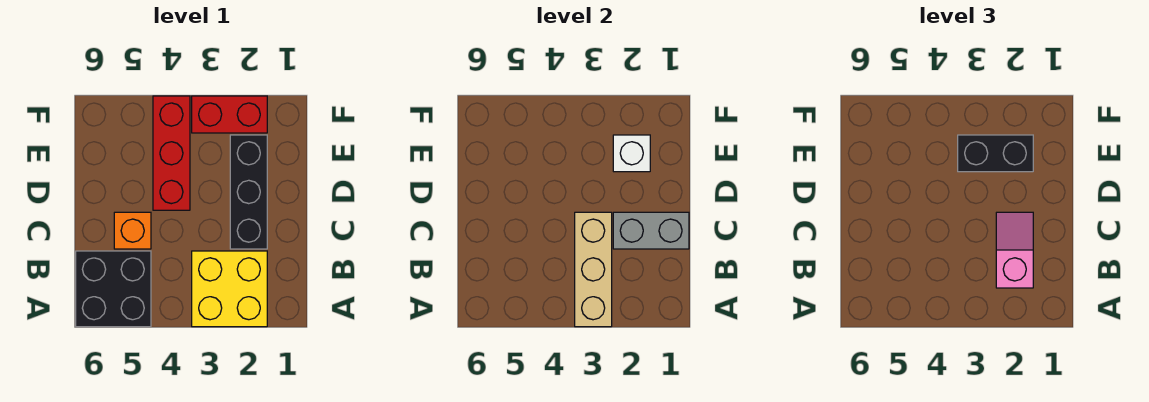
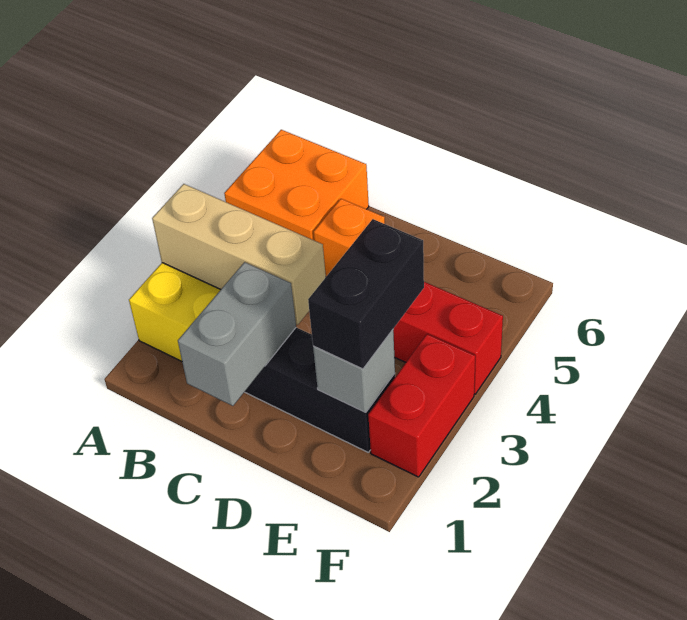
black brick A5:B6 level 1 -> orange brick A5:B6 level 1
pink slope B2:C2 level 3 top B -> none
white brick E2 level 2 -> grey brick E2 level 2

